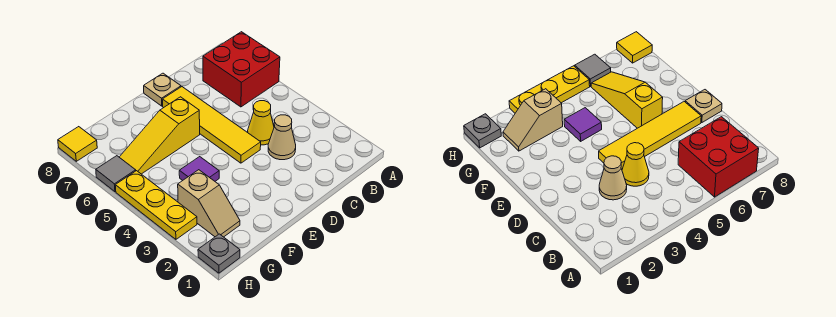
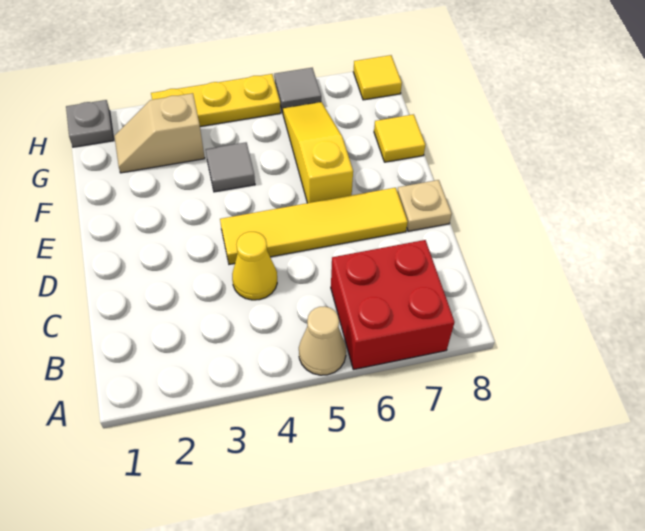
tan cone C3 level 1 -> tan cone A5 level 1
purple tile F4 level 1 -> grey tile F4 level 1
none -> yellow tile F8 level 1

